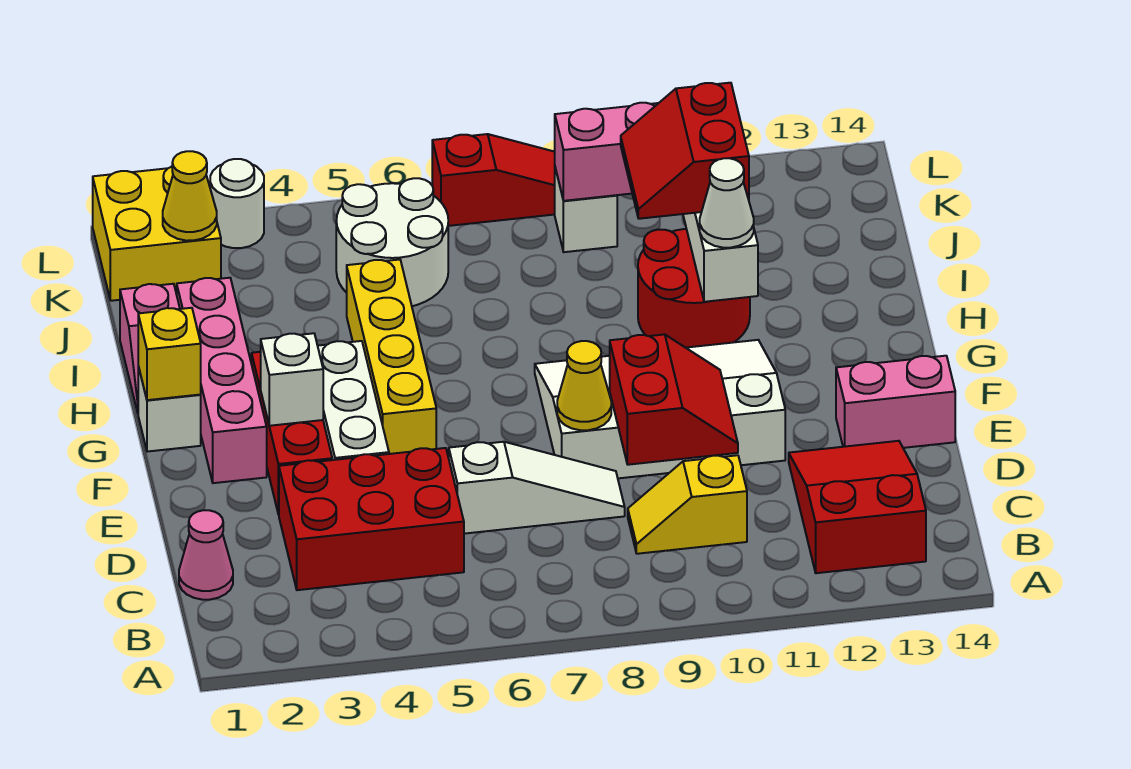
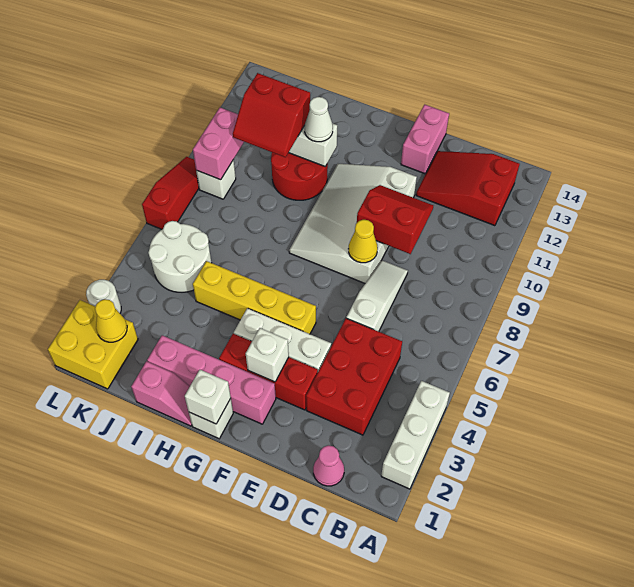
none -> white brick A2:A4 level 1
yellow slope C9:C10 level 1 top 10 -> none
yellow brick G1 level 2 -> white brick G1 level 2

